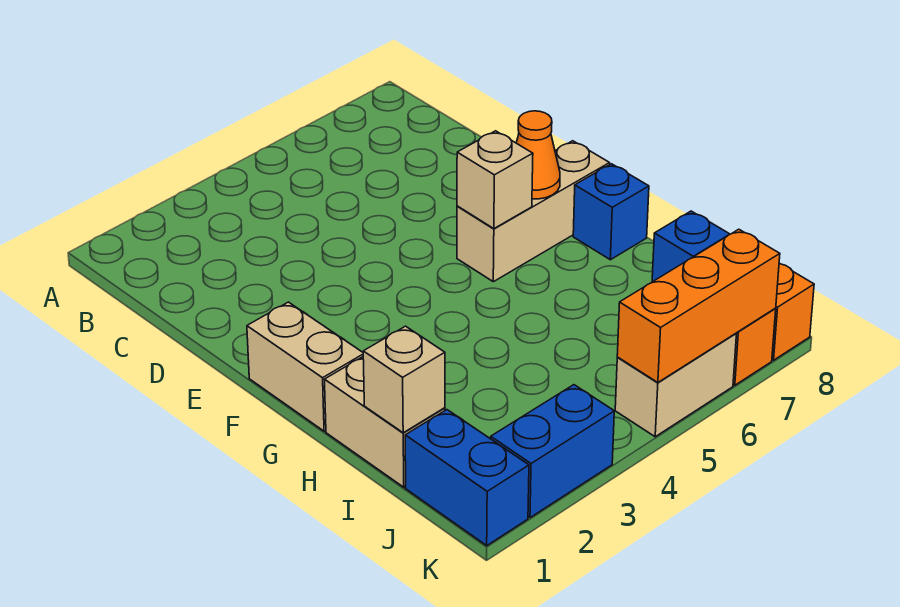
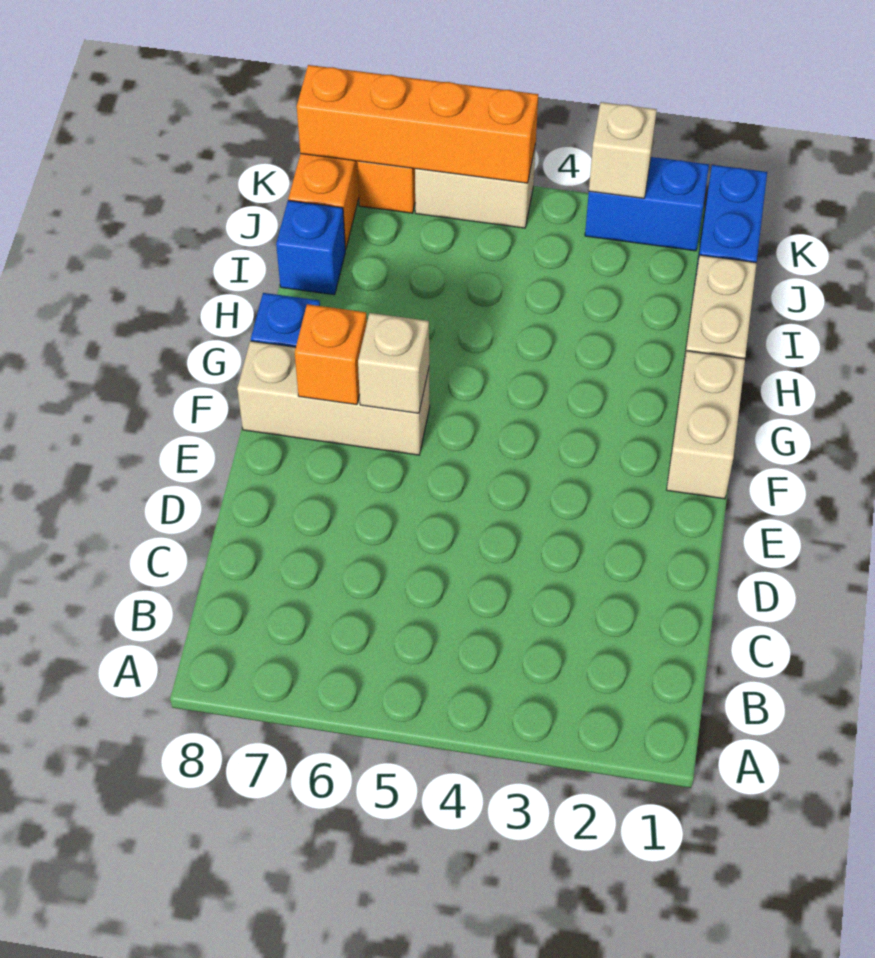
orange cone F7 level 2 -> orange brick F7 level 2
tan brick I1 level 2 -> tan brick K3 level 2
orange brick K5:K7 level 2 -> orange brick K5:K8 level 2

